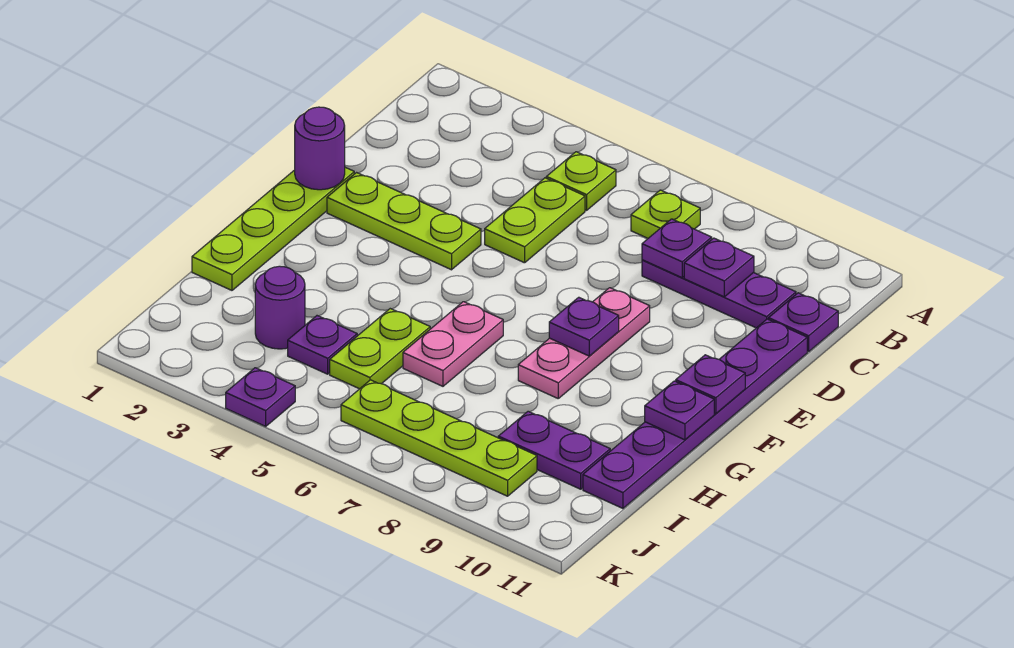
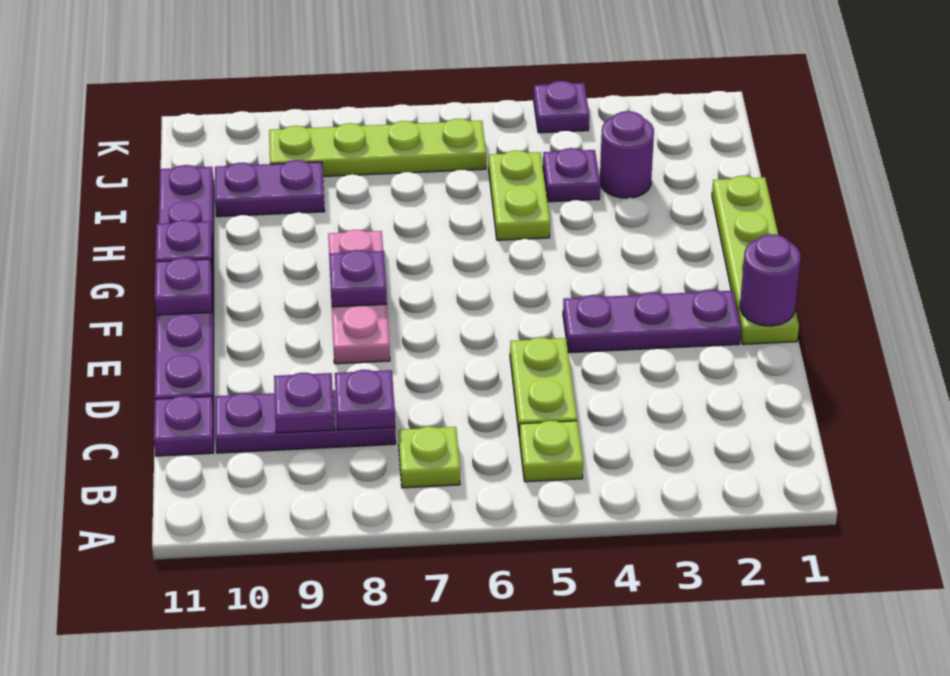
lime plate E2:E4 level 1 -> purple plate E2:E4 level 1
pink plate G6:H6 level 1 -> none

